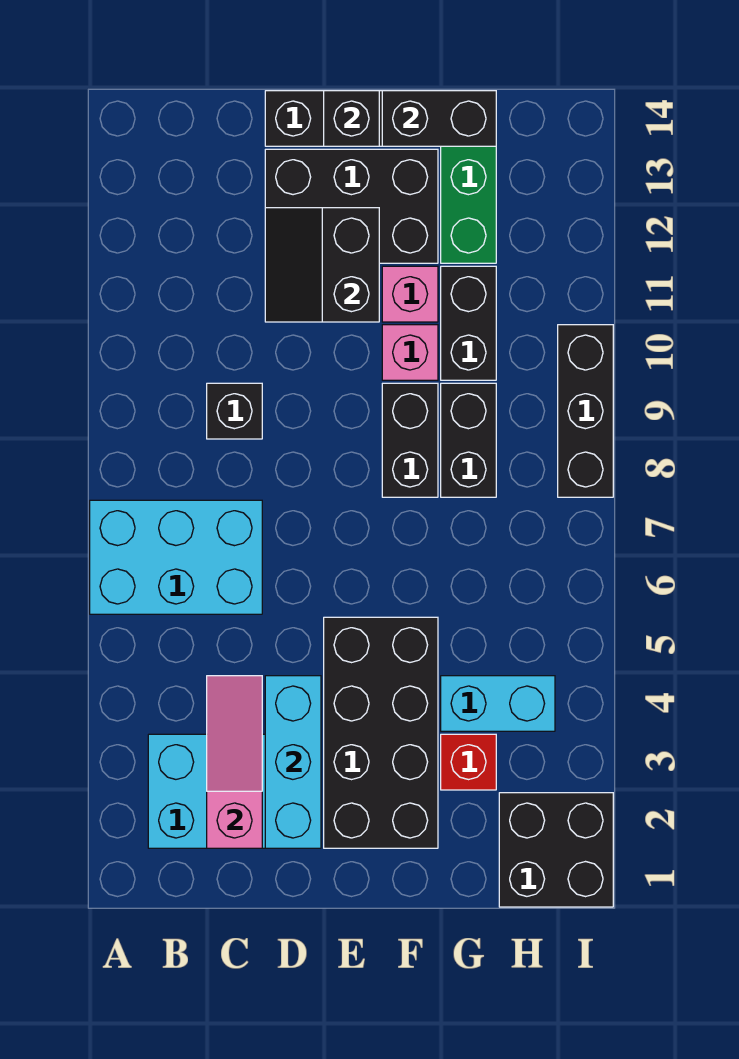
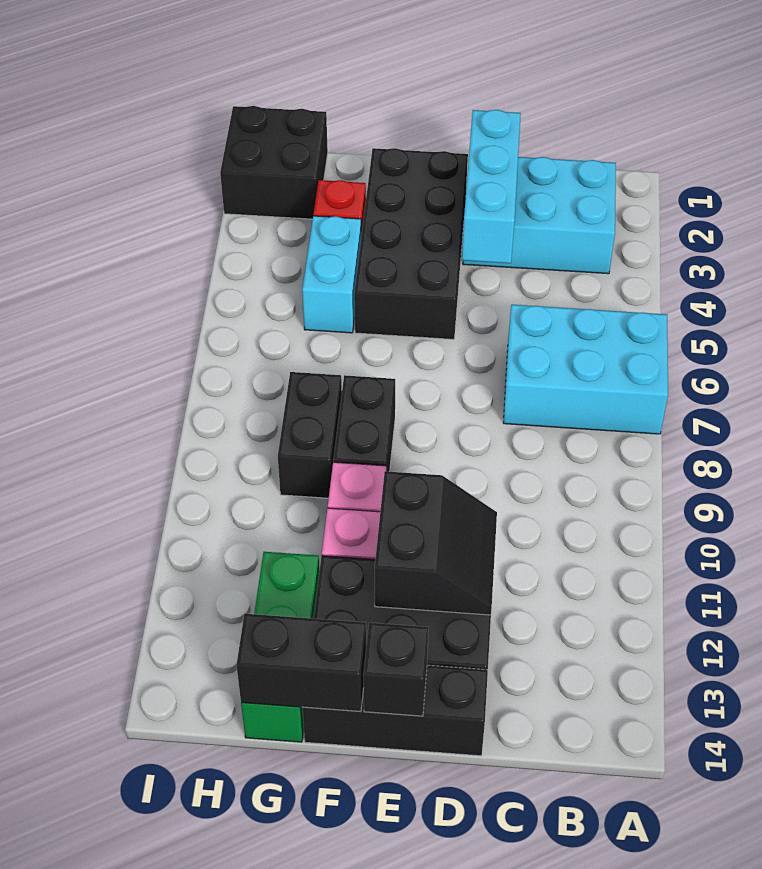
pink slope C2:C4 level 2 top 2 -> none
black brick C9 level 1 -> none
cyan brick G4:H4 level 1 -> cyan brick G4:G5 level 1
black brick G10:G11 level 1 -> none
black brick I8:I10 level 1 -> none

